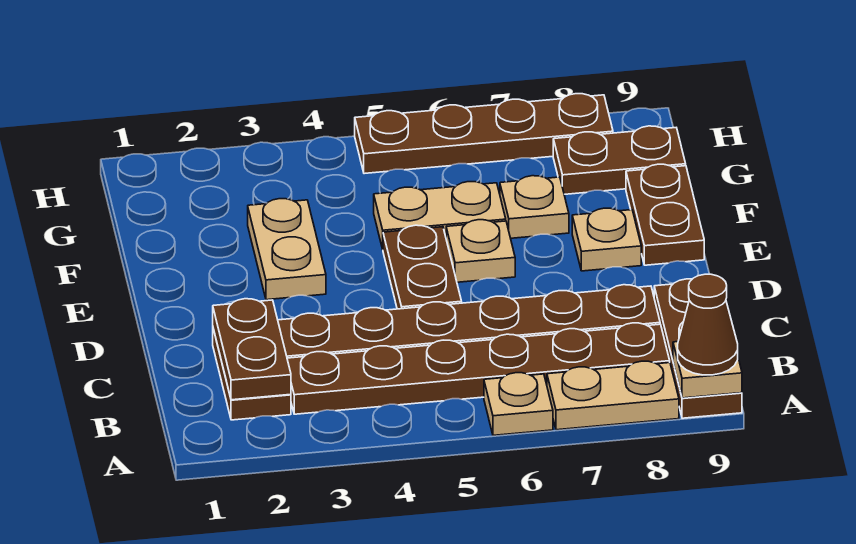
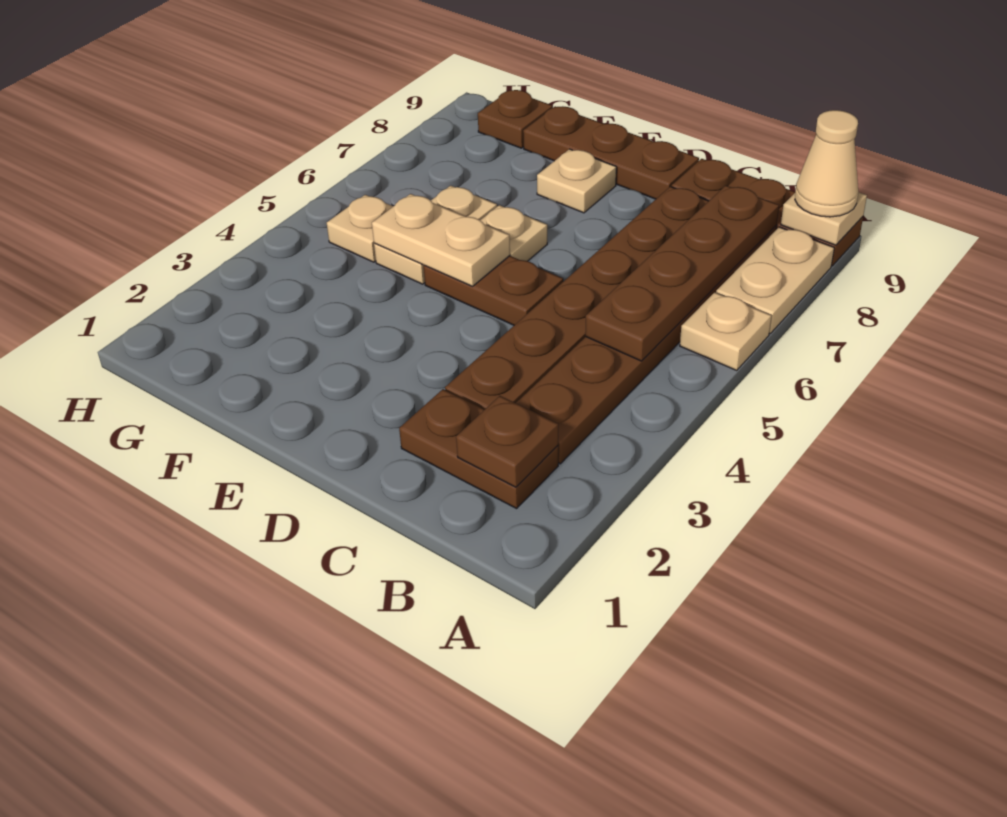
brown cone A9 level 3 -> tan cone A9 level 3
brown plate B2:C2 level 2 -> brown plate B2 level 2
tan plate E3:F3 level 1 -> tan plate E5:F5 level 2
brown plate E9:F9 level 1 -> brown plate D9:F9 level 1
tan plate F7 level 1 -> tan plate G5 level 1
brown plate G8:G9 level 1 -> brown plate G9 level 1
brown plate H5:H8 level 1 -> brown plate B5:B8 level 2

